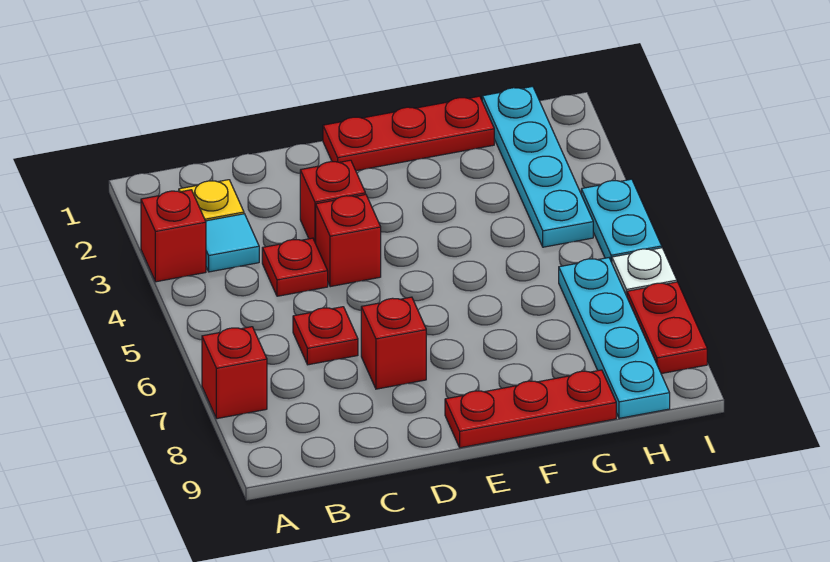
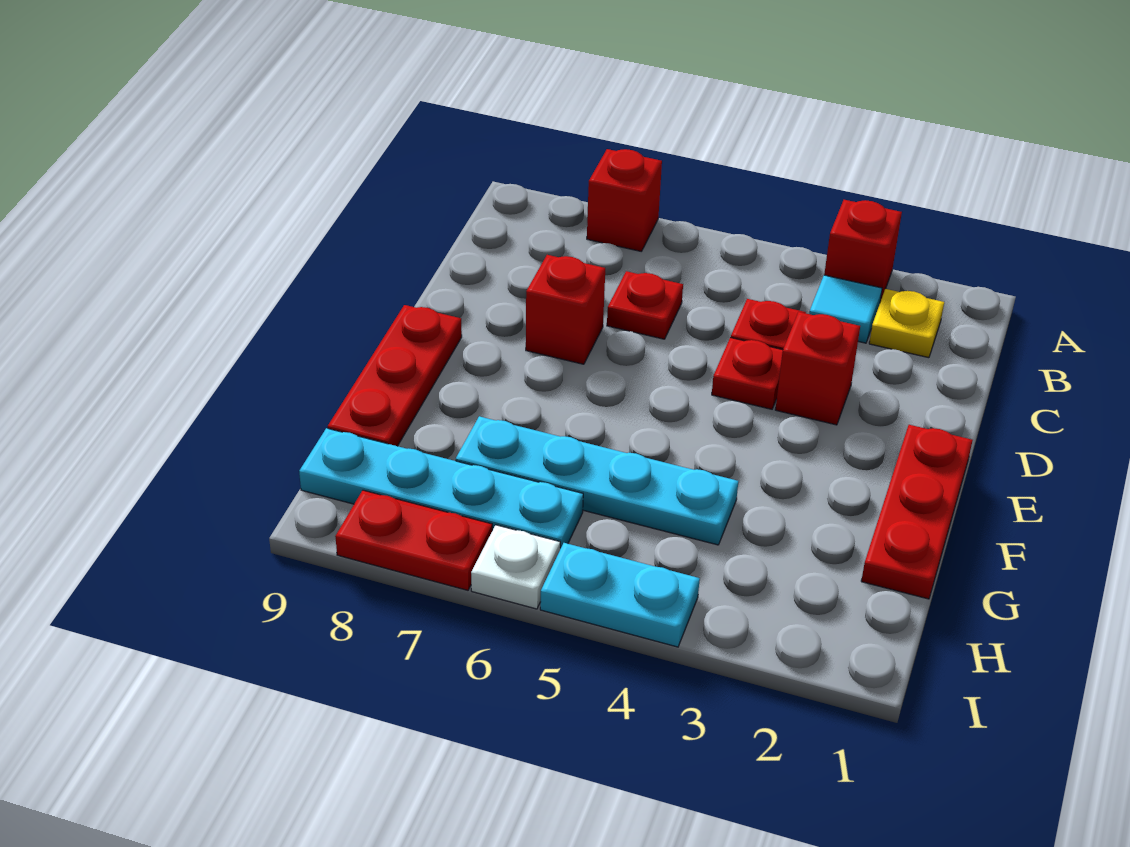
red brick D4 level 1 -> red plate D4 level 1
cyan plate H1:H4 level 1 -> cyan plate G4:G7 level 1

